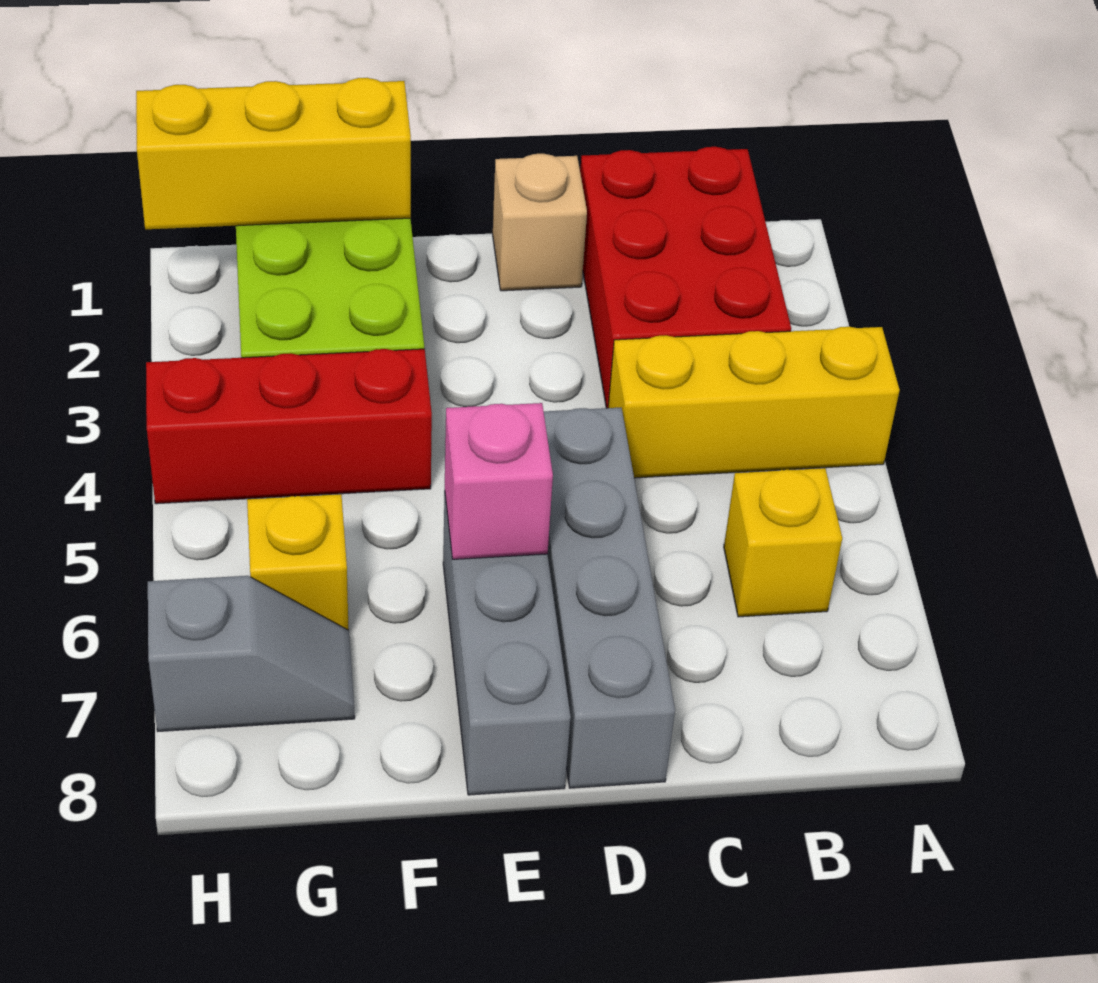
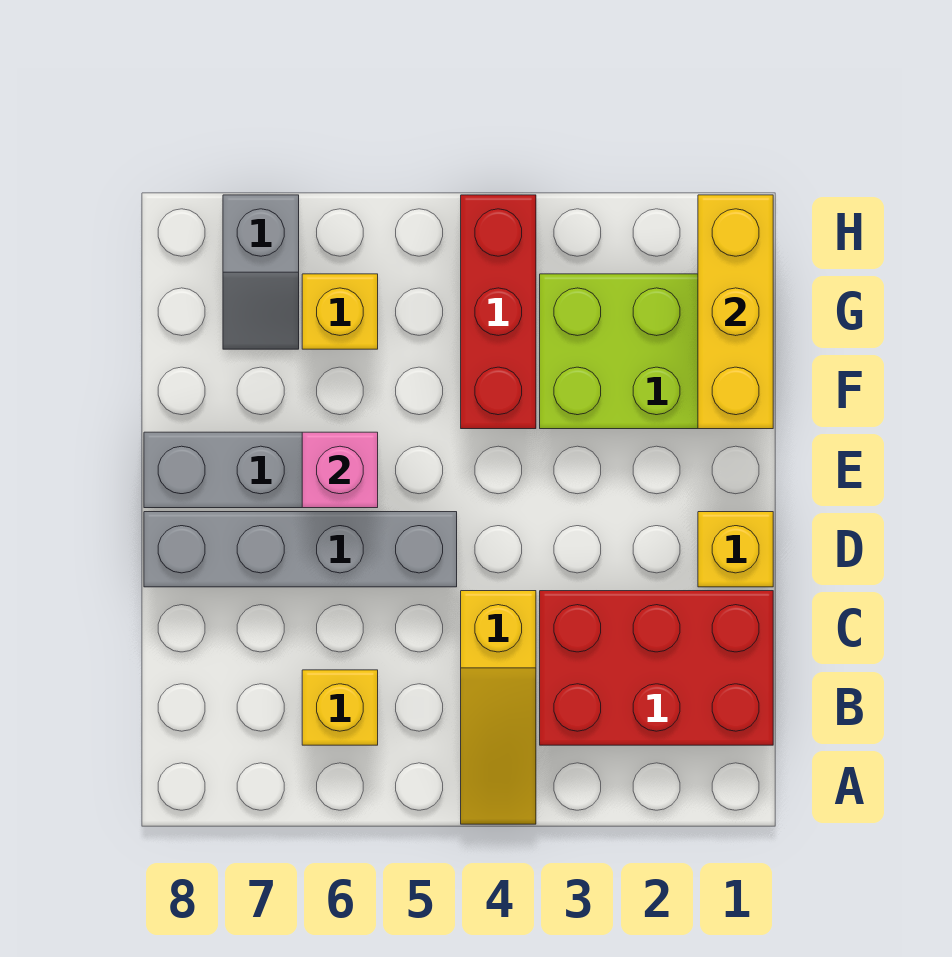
yellow brick A4:C4 level 1 -> yellow slope A4:C4 level 1 top C
tan brick D1 level 1 -> yellow brick D1 level 1

